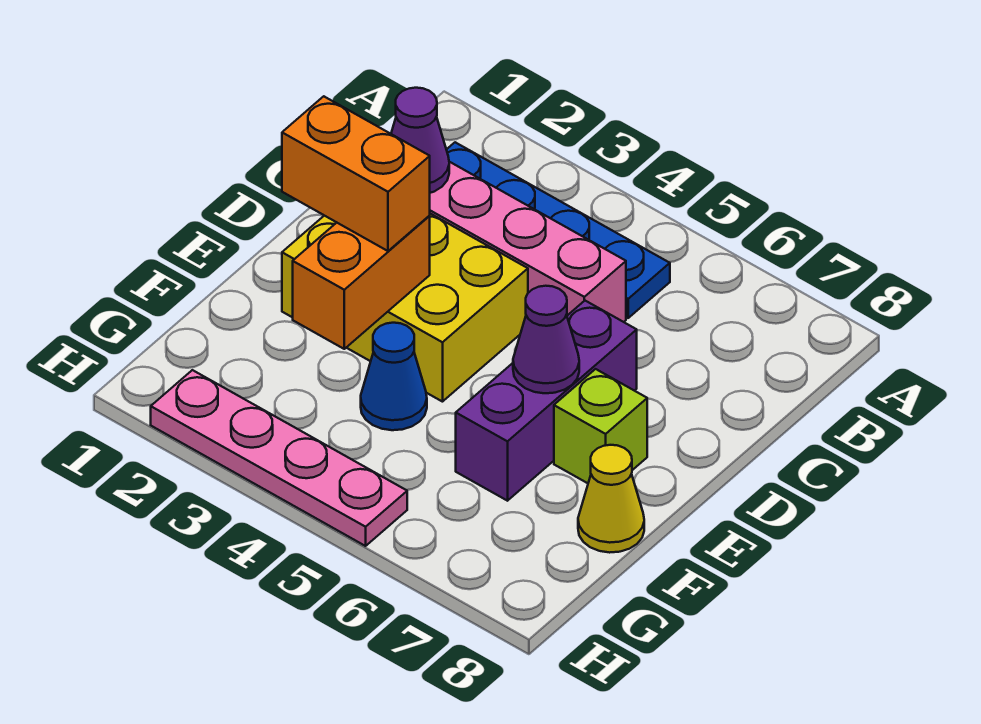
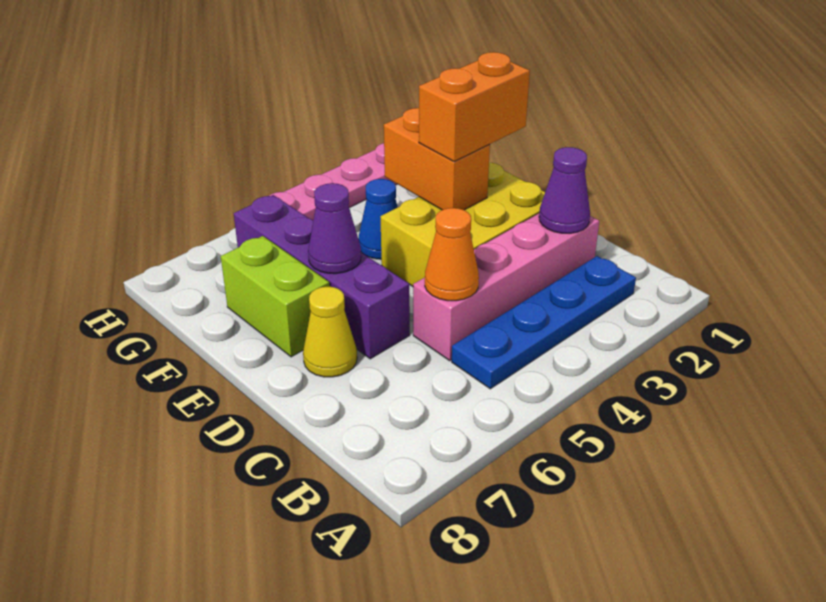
none -> orange cone C5 level 2
purple brick D6:F6 level 1 -> purple brick D6:G6 level 1
lime brick E7 level 1 -> lime brick E7:F7 level 1
yellow cone F8 level 1 -> yellow cone D7 level 1

